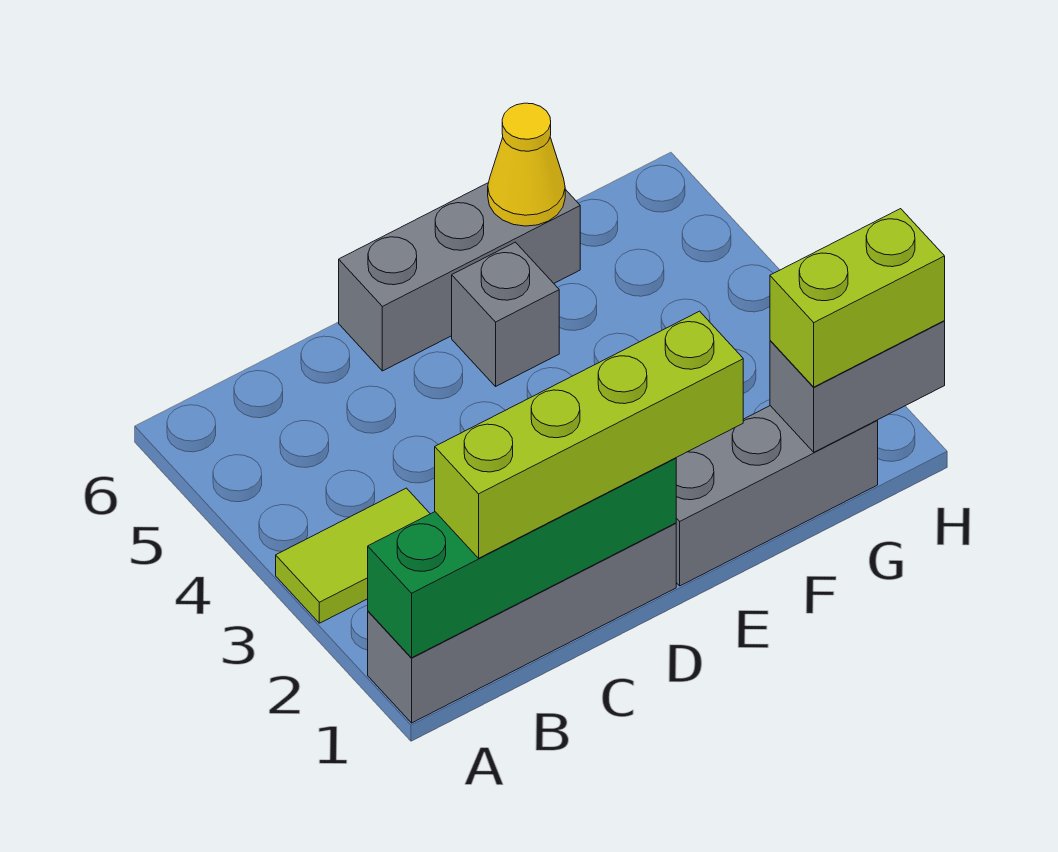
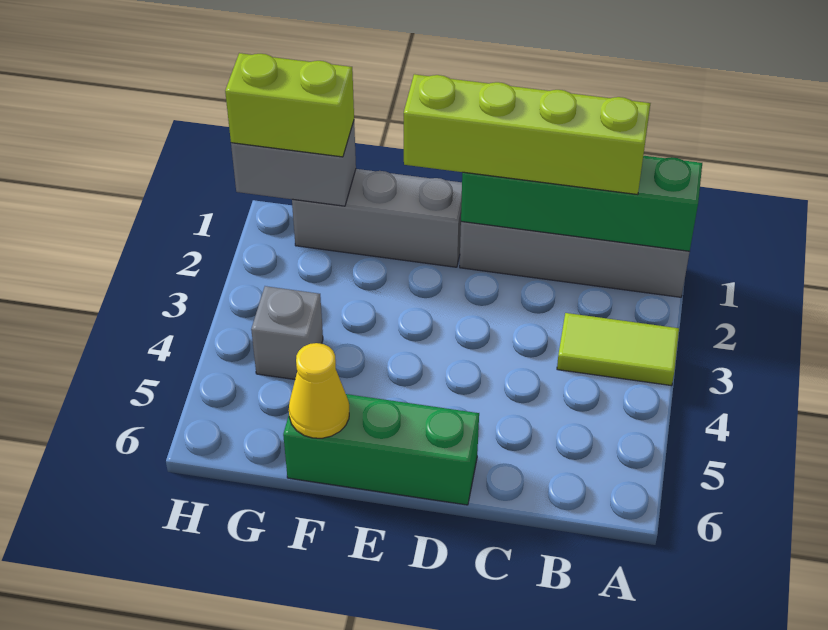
grey brick D6:F6 level 1 -> green brick D6:F6 level 1
grey brick E5 level 1 -> grey brick G4 level 1

